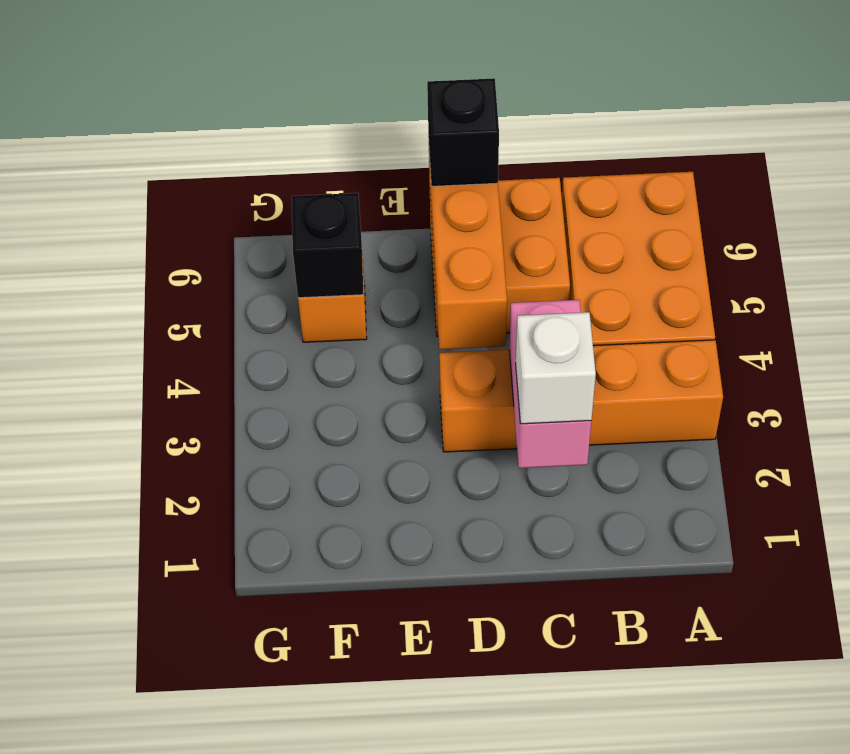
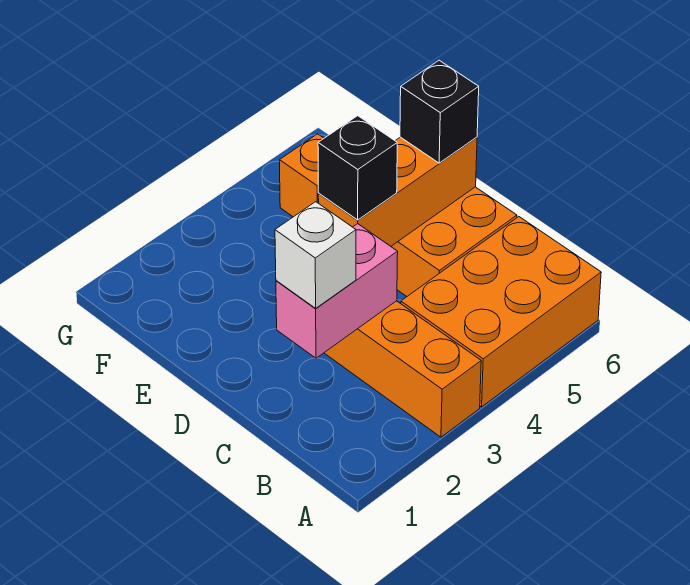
black brick F5 level 2 -> black brick D4 level 3

